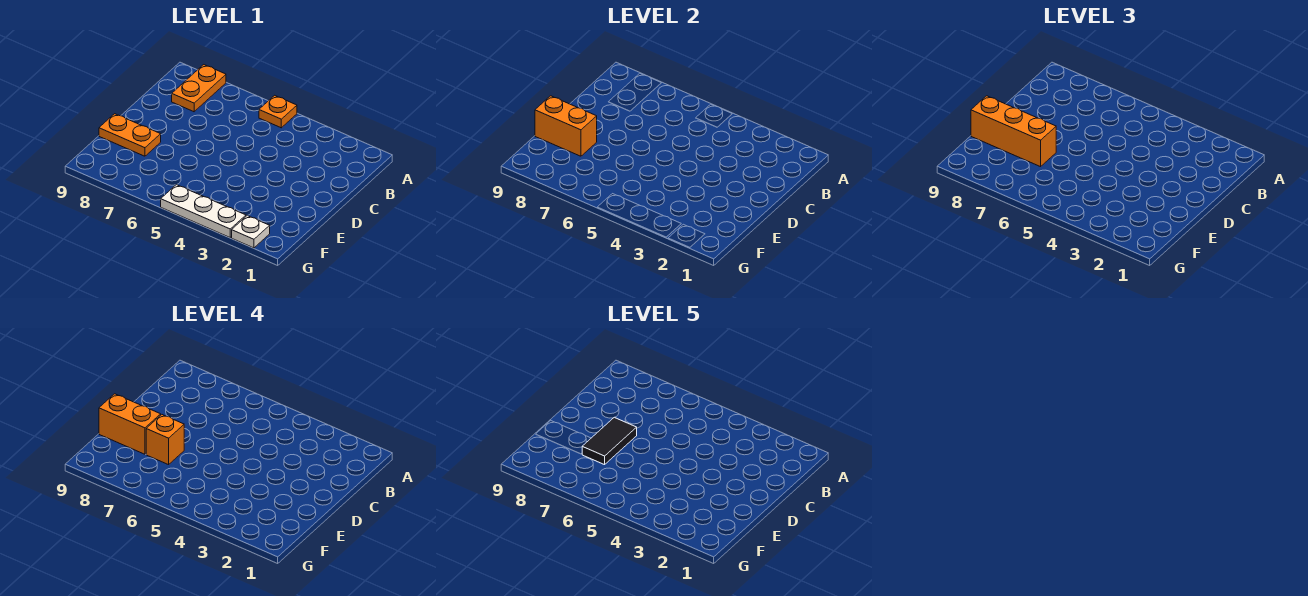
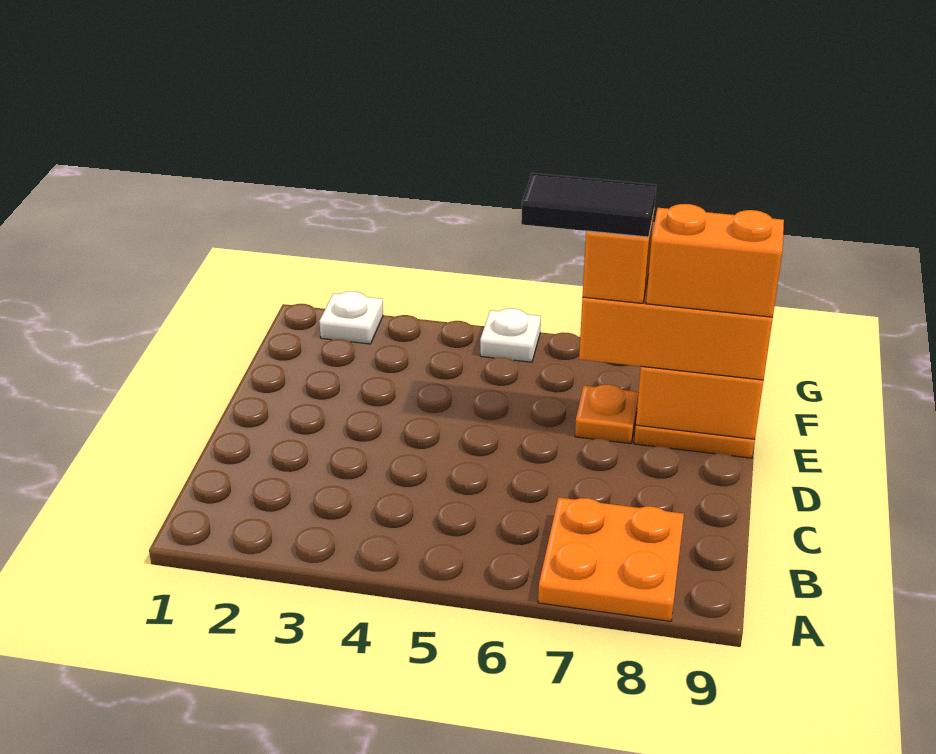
orange plate A5 level 1 -> orange plate E7 level 1
orange plate A8:B8 level 1 -> orange plate A7:B8 level 1
black tile D7:E7 level 5 -> black tile E6:E7 level 5
white plate G3:G5 level 1 -> white plate G5 level 1

